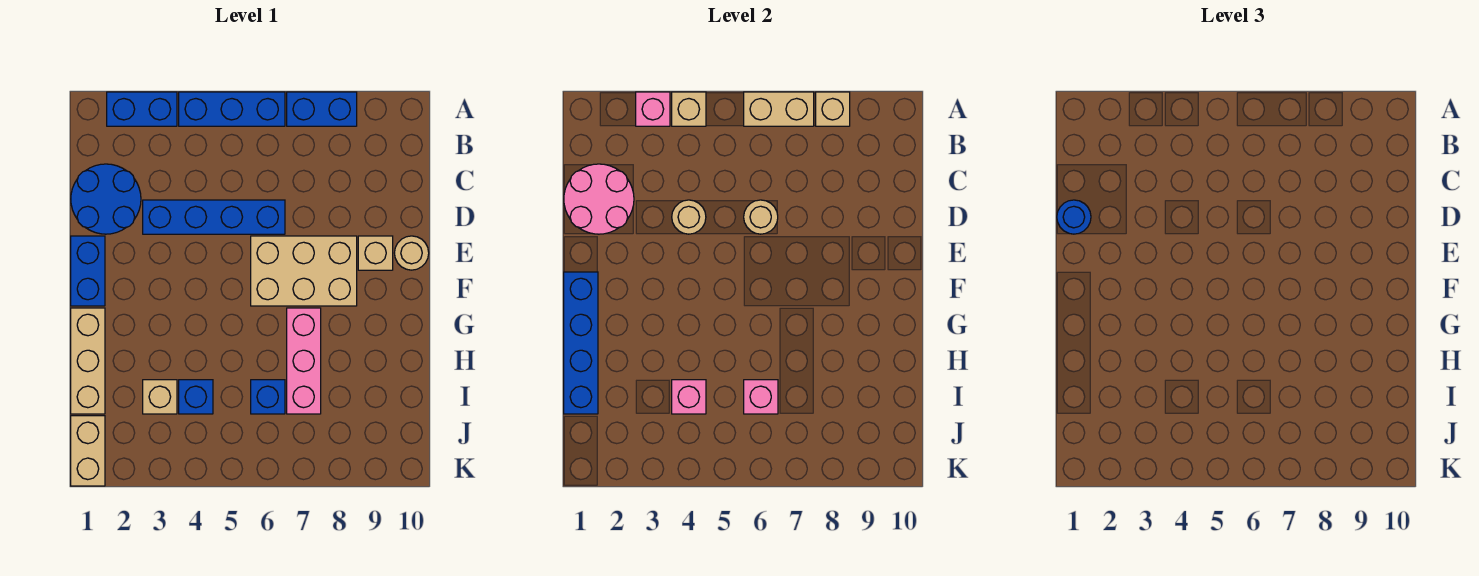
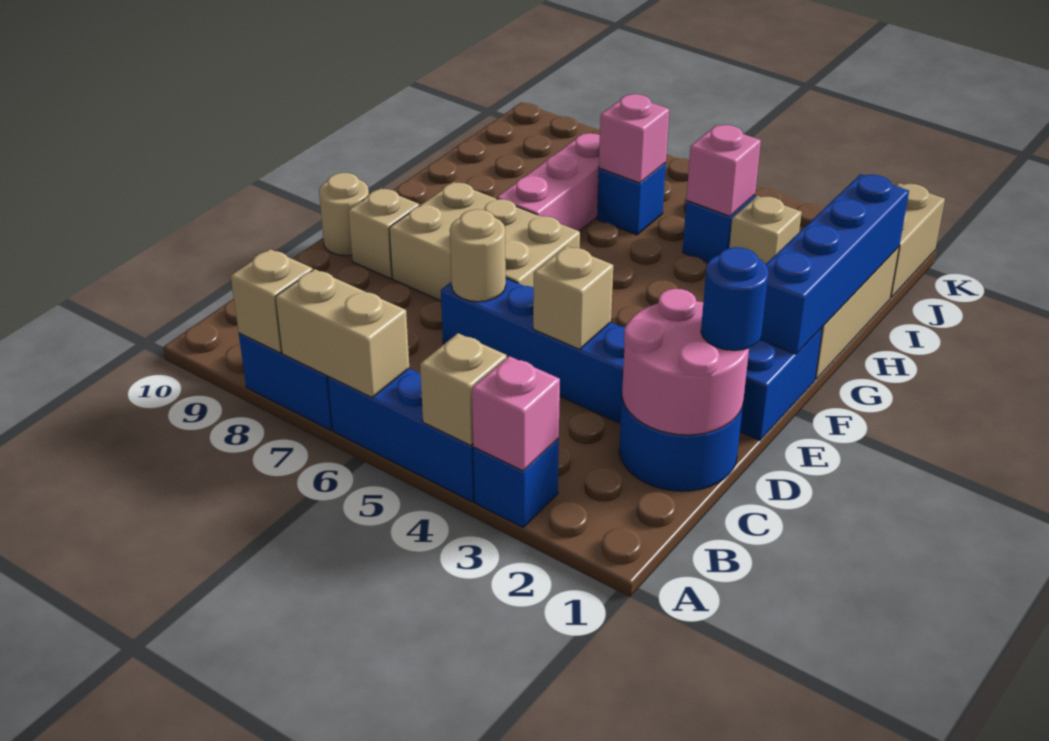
blue brick A2:A3 level 1 -> blue brick A3 level 1
tan round brick D4 level 2 -> tan brick D4 level 2

